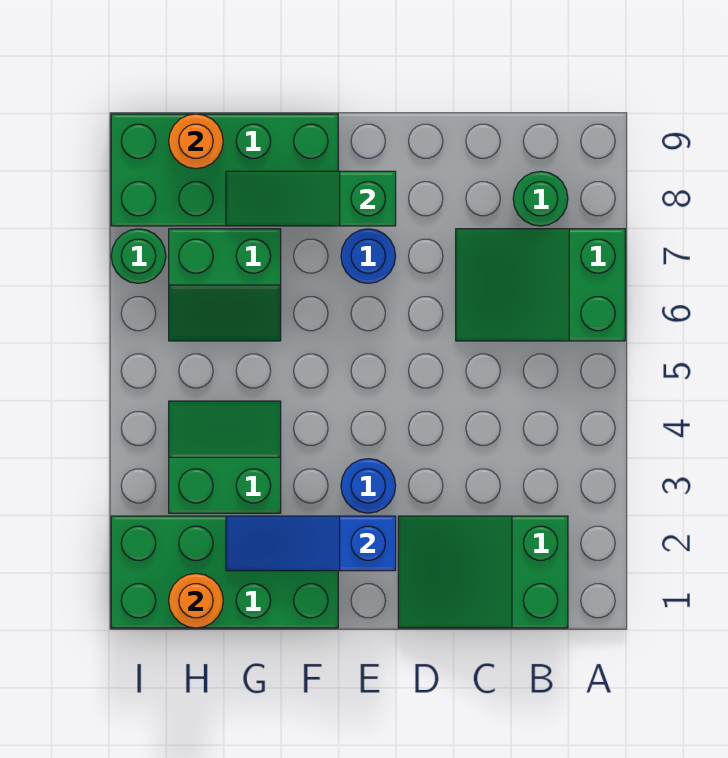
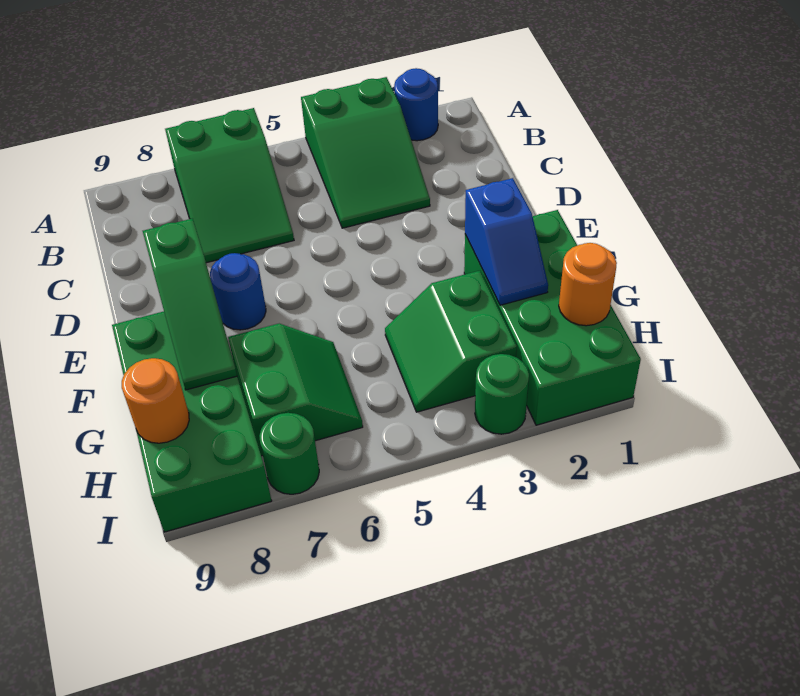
green slope B1:D2 level 1 top B -> green slope A3:C4 level 1 top A
green round brick B8 level 1 -> green round brick I3 level 1
blue slope E2:G2 level 2 top E -> blue slope F2:G2 level 2 top F
blue round brick E3 level 1 -> blue round brick A2 level 1

